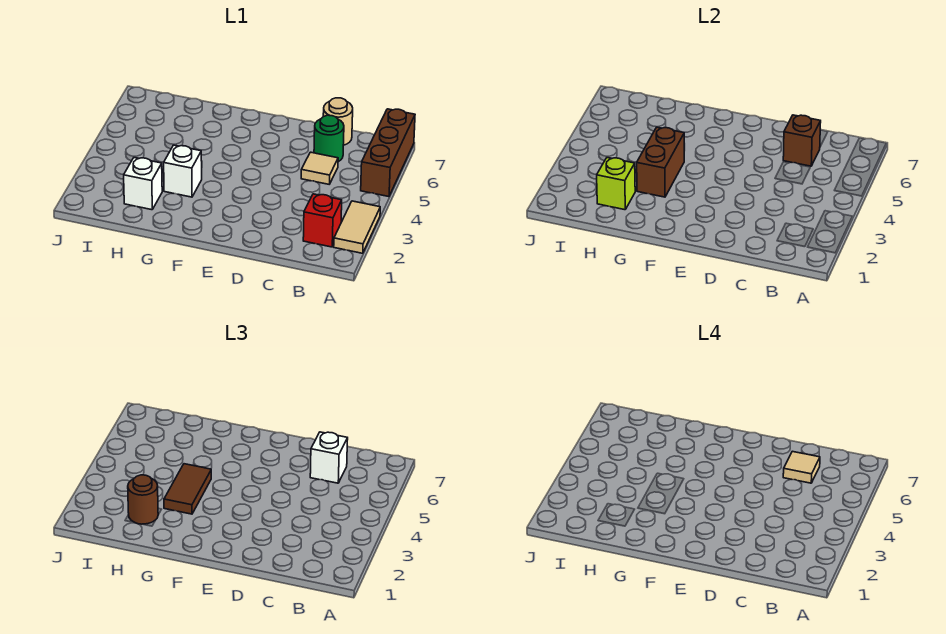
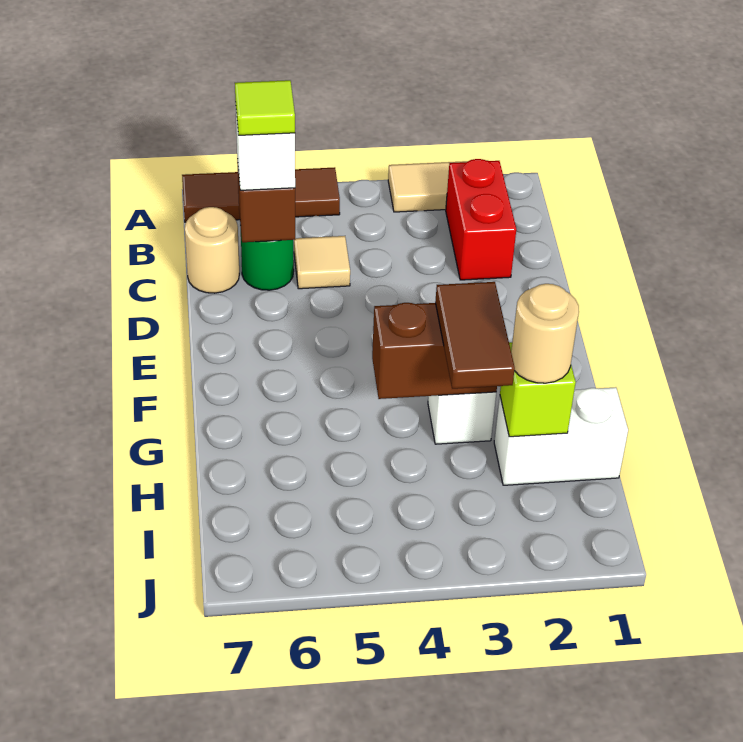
brown brick A5:A7 level 1 -> brown tile A5:A7 level 1
red brick B2 level 1 -> red brick B2:C2 level 1
tan tile C6 level 4 -> lime tile C6 level 4
brown tile G3:G4 level 3 -> brown tile G3:H3 level 3
white brick H2 level 1 -> white brick H1:H2 level 1
brown round brick H2 level 3 -> tan round brick H2 level 3

